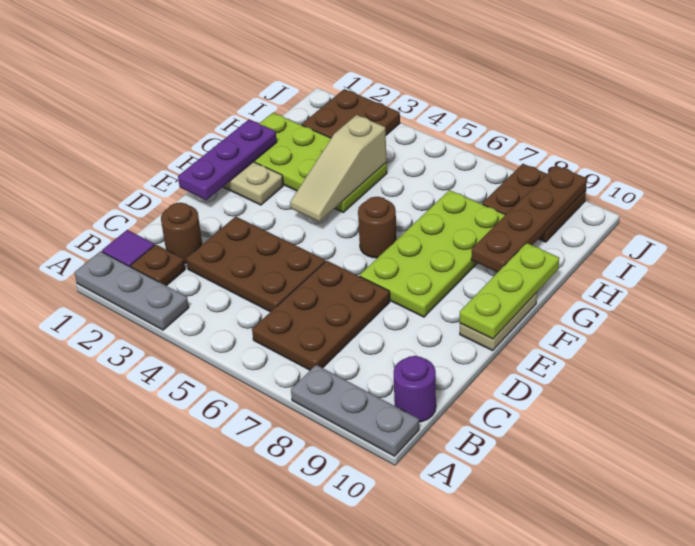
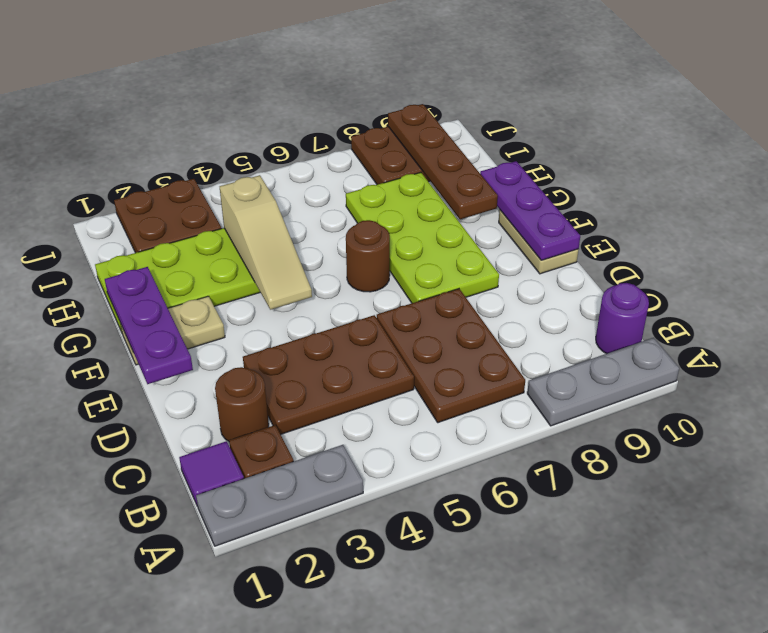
lime plate E10:G10 level 2 -> purple plate E10:G10 level 2

